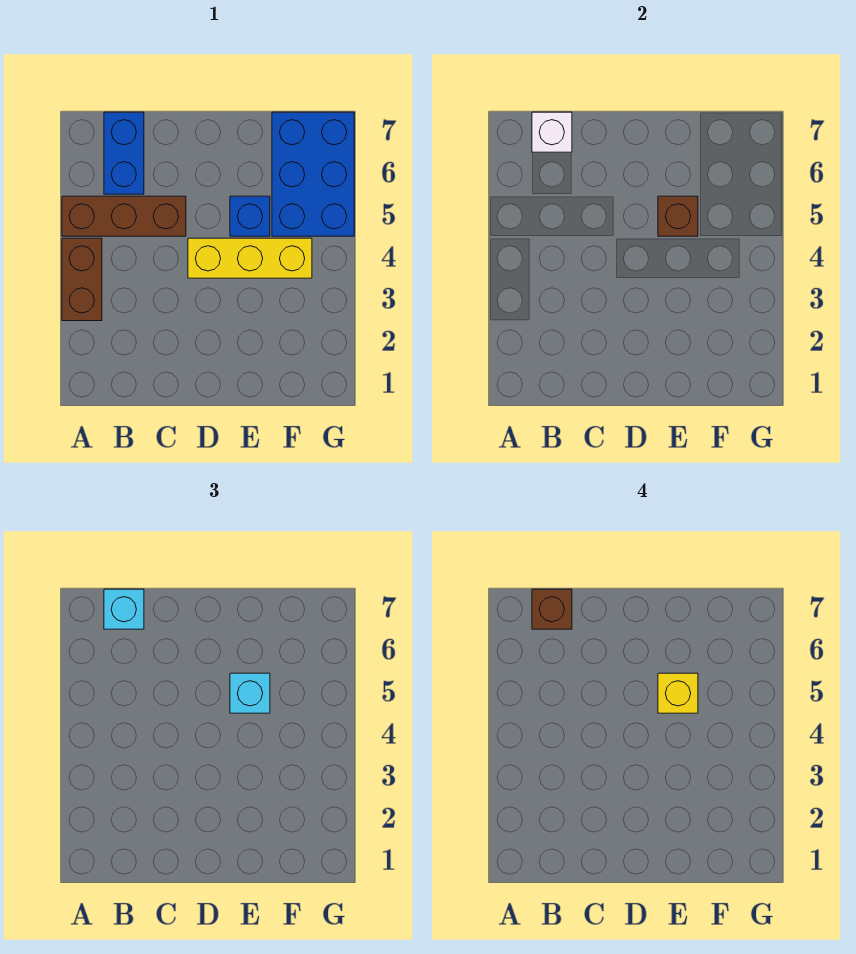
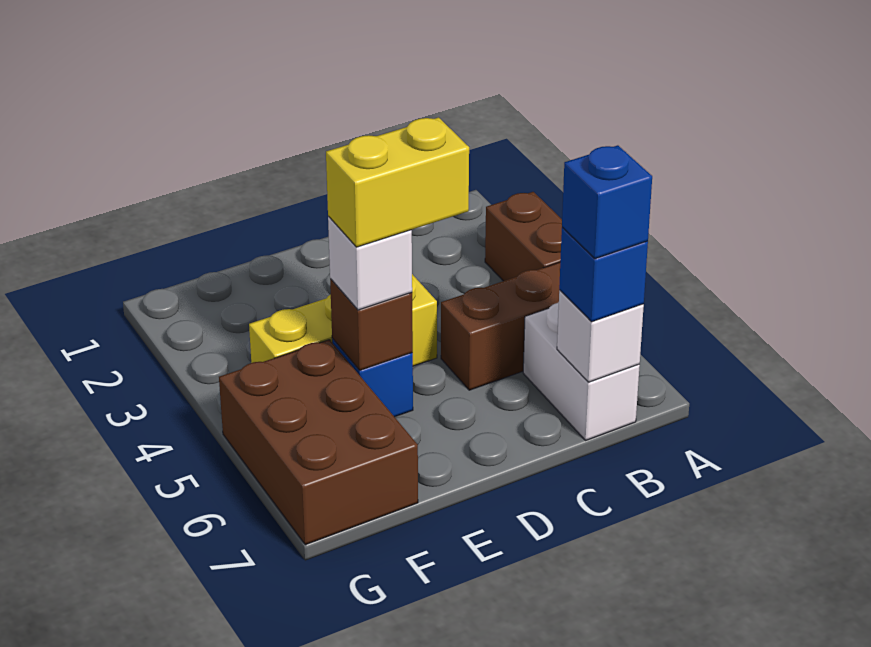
blue brick B6:B7 level 1 -> white brick B6:B7 level 1
cyan brick B7 level 3 -> blue brick B7 level 3
brown brick B7 level 4 -> blue brick B7 level 4
cyan brick E5 level 3 -> white brick E5 level 3
yellow brick E5 level 4 -> yellow brick D5:E5 level 4
blue brick F5:G7 level 1 -> brown brick F5:G7 level 1

